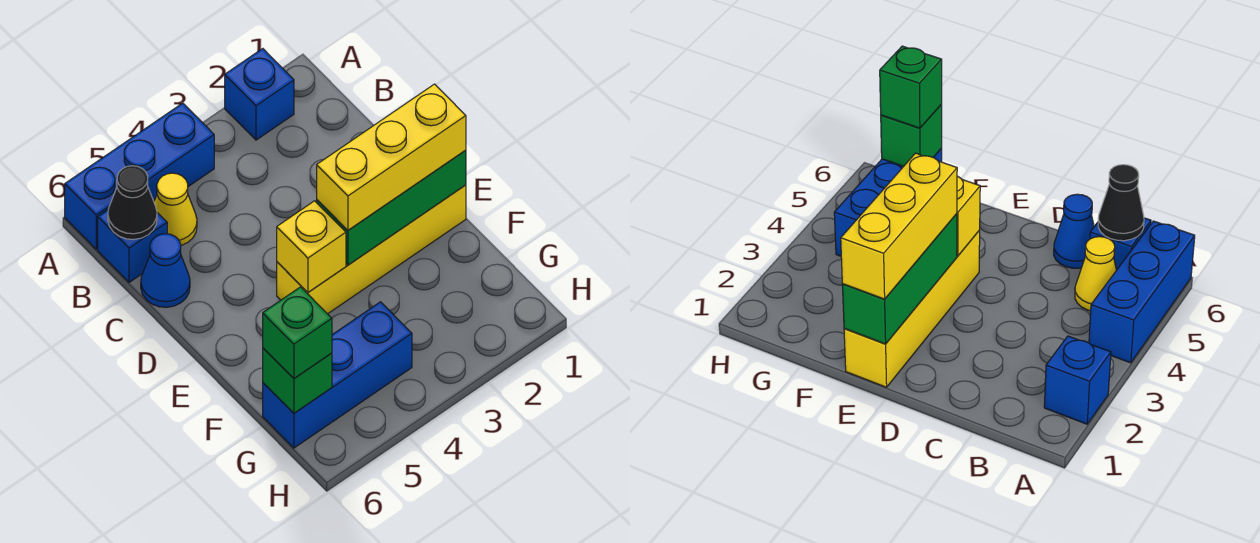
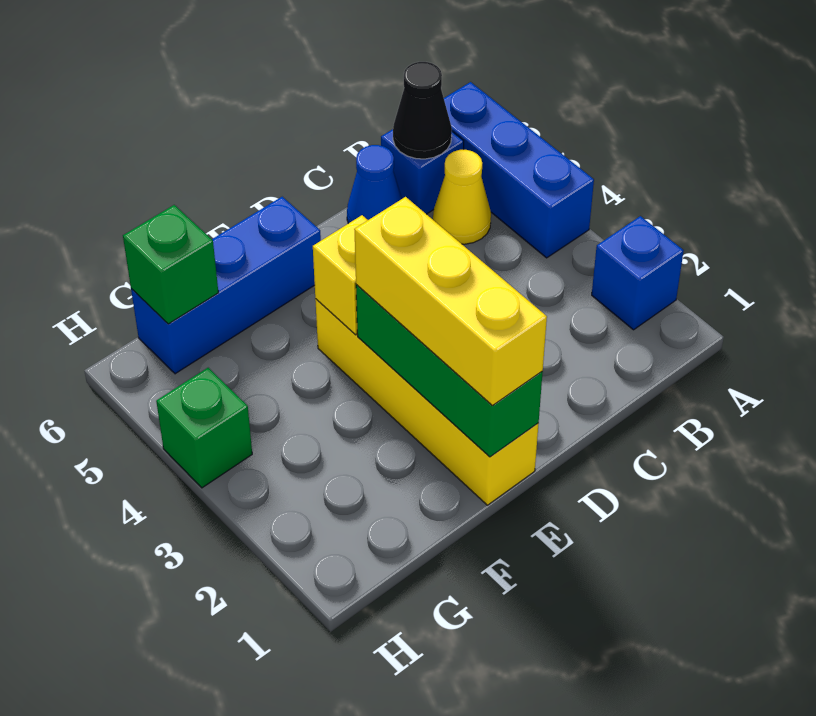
blue brick G4:G6 level 1 -> blue brick E6:G6 level 1
green brick G6 level 3 -> green brick H4 level 1

